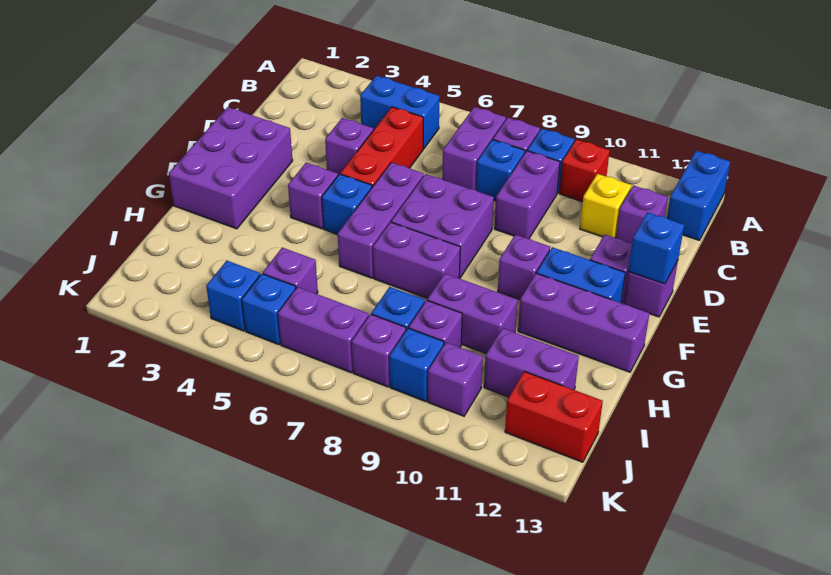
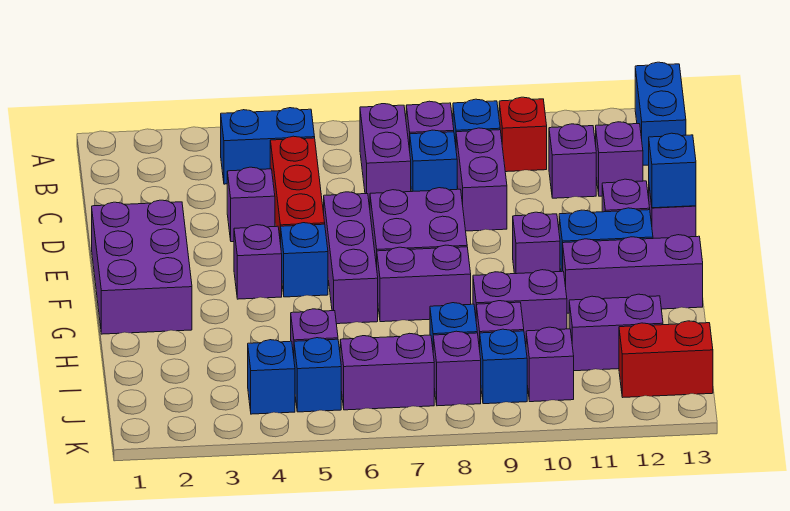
yellow brick C11 level 1 -> purple brick C11 level 1

